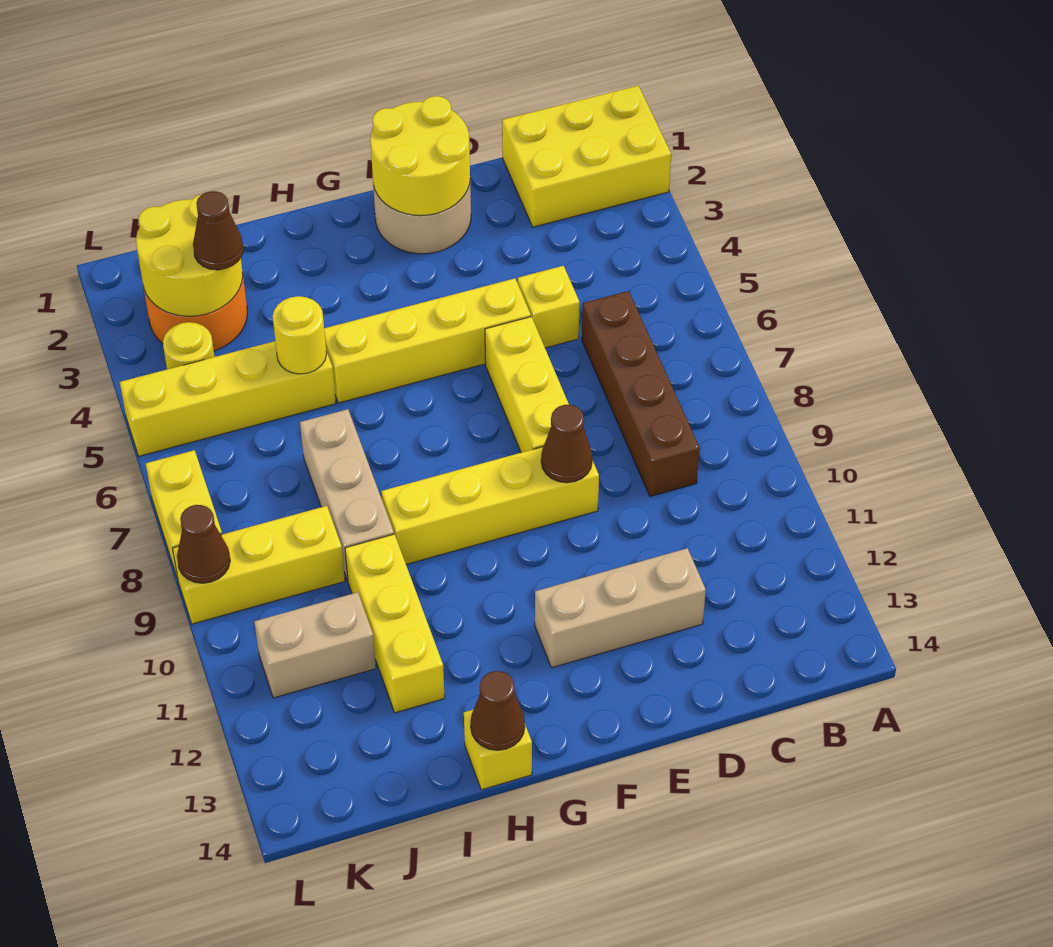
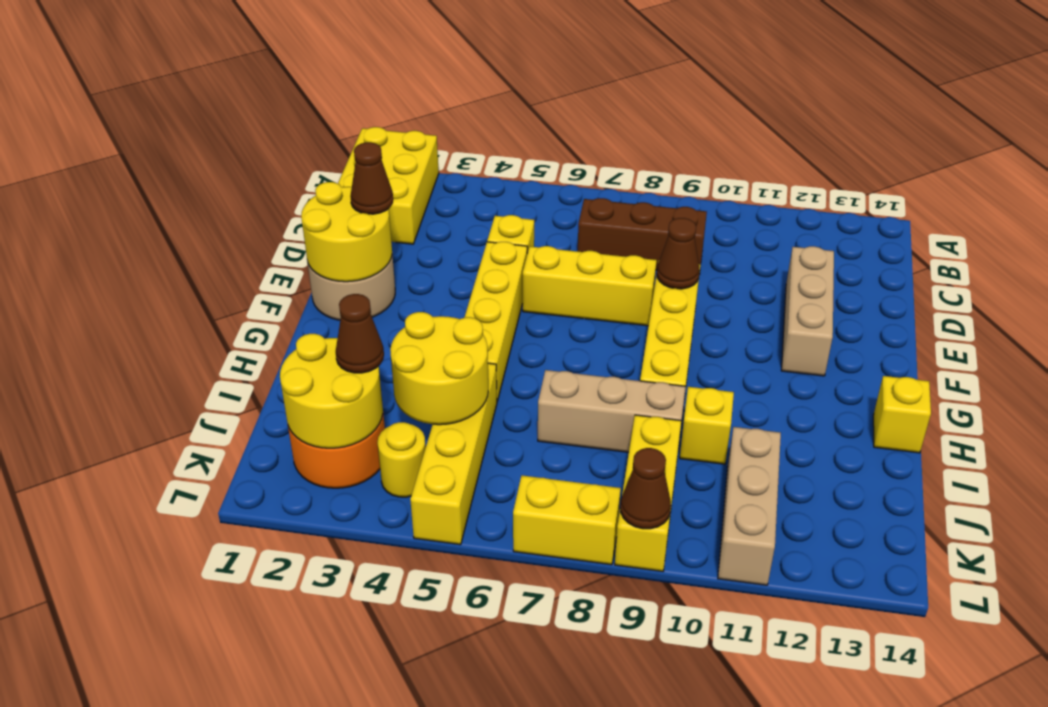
brown brick C6:C9 level 1 -> brown brick C7:C9 level 1
brown cone H14 level 2 -> brown cone E2 level 3
yellow round brick I5 level 2 -> yellow round brick I4:J5 level 2
yellow brick I10:I12 level 1 -> yellow brick I10 level 1
tan brick J11:K11 level 1 -> tan brick J11:L11 level 1

